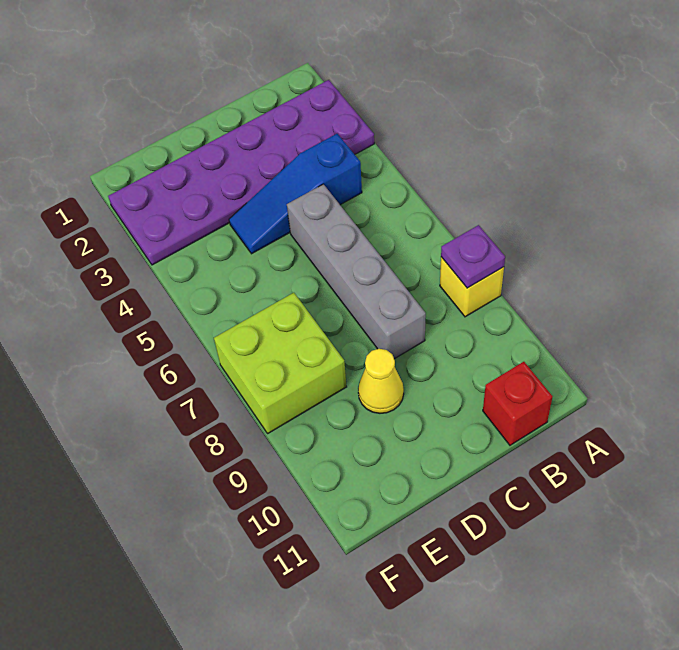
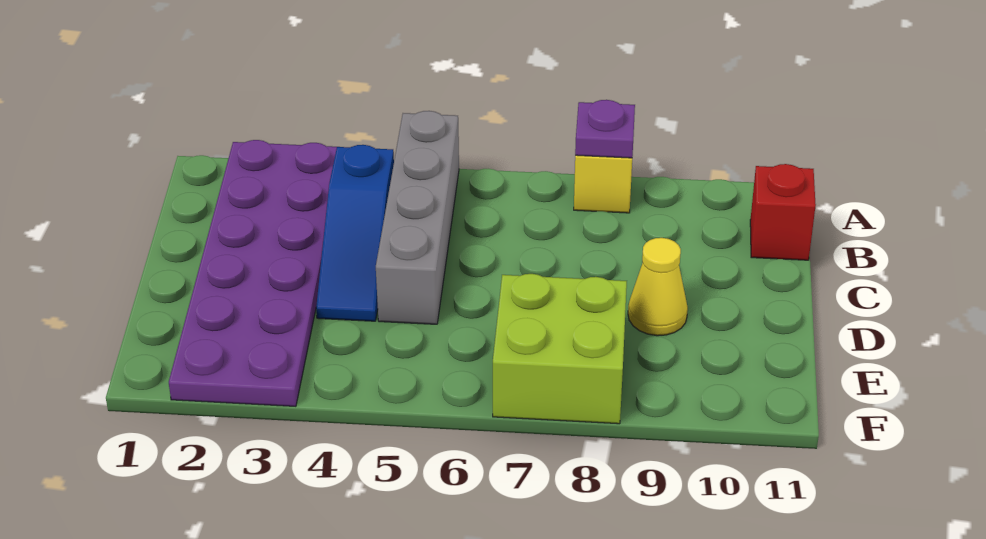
grey brick C5:C8 level 1 -> grey brick A5:D5 level 1

